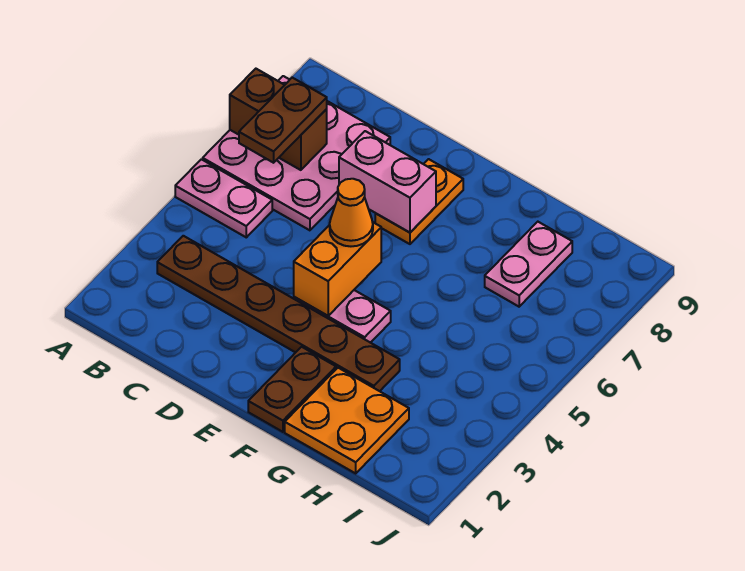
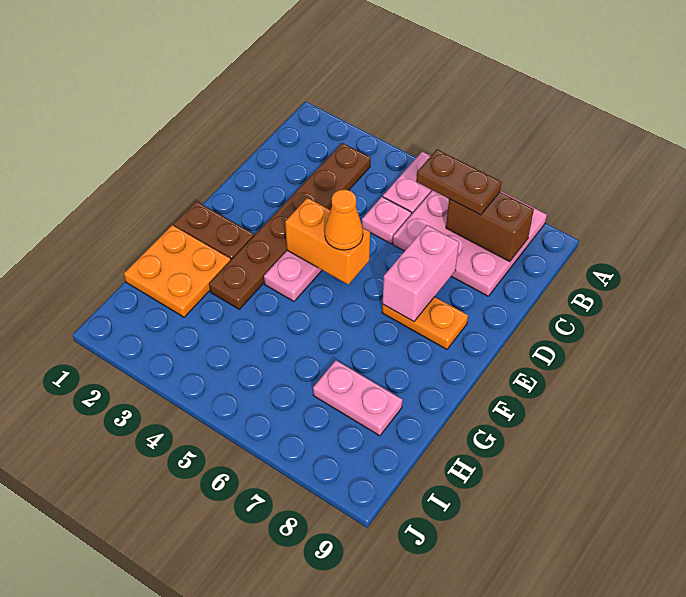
brown brick A7:B7 level 2 -> brown brick B7:B8 level 2
none -> pink plate C5 level 1

